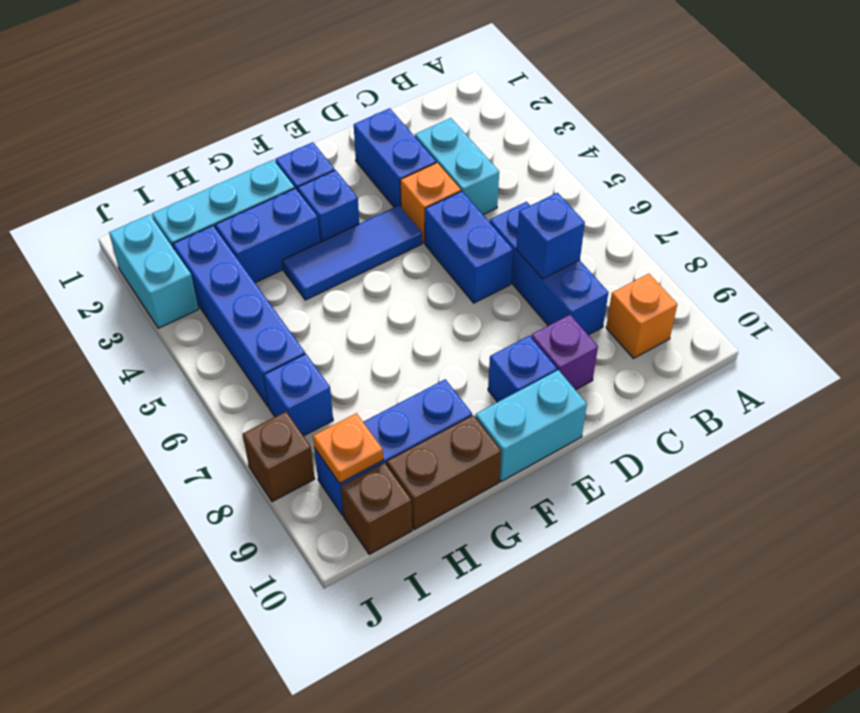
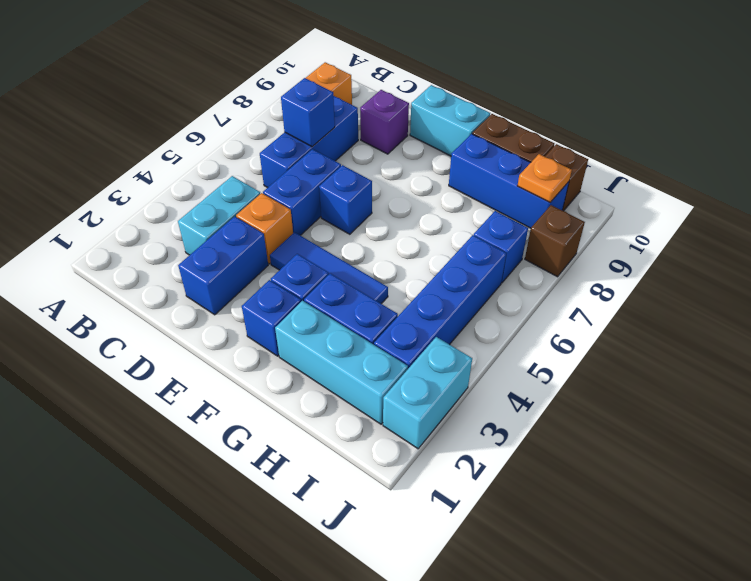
blue brick E9 level 1 -> blue brick E6 level 1

